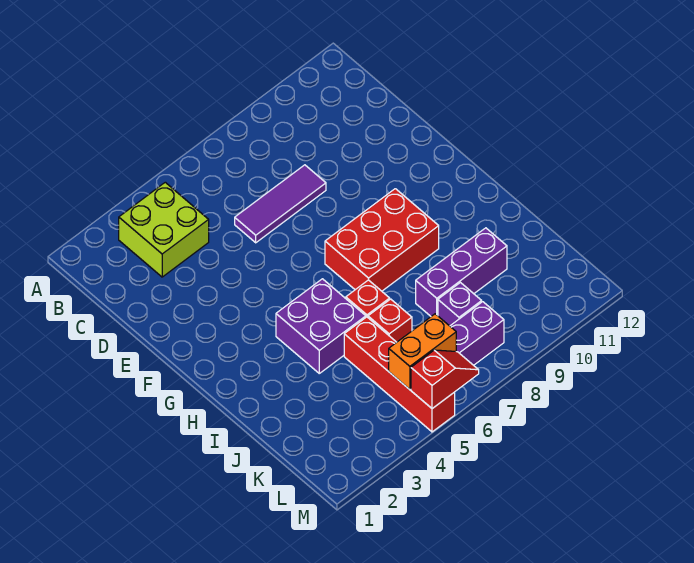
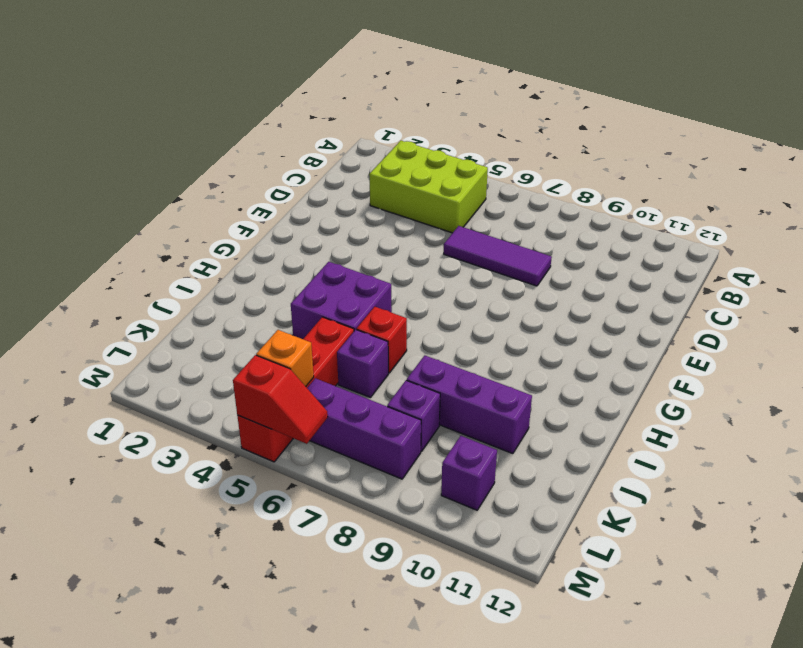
lime brick B3:C4 level 1 -> lime brick B3:C5 level 1
red brick G7:H9 level 1 -> none
red brick J6 level 1 -> purple brick J6 level 1
orange brick L5:L6 level 2 -> orange brick L5 level 2
none -> purple brick L10 level 1

